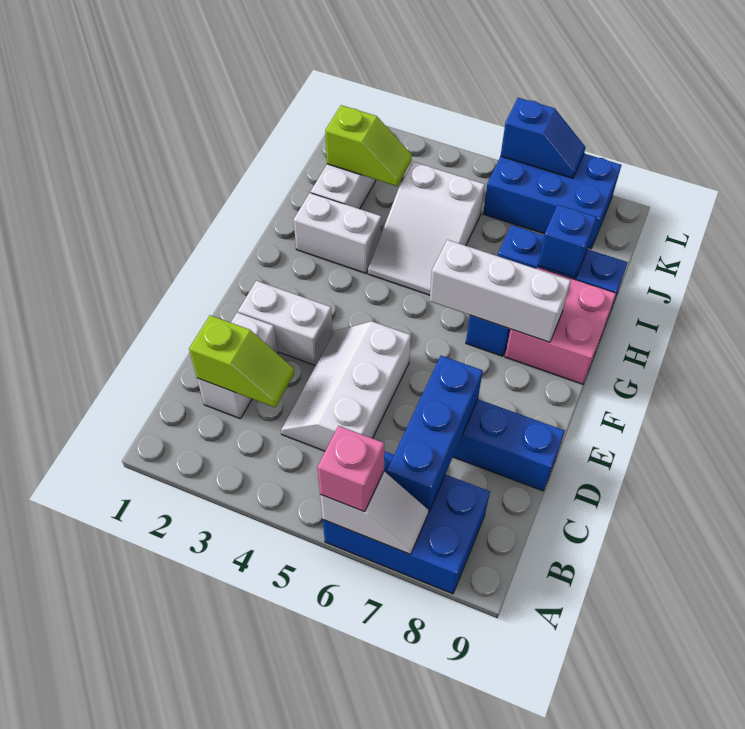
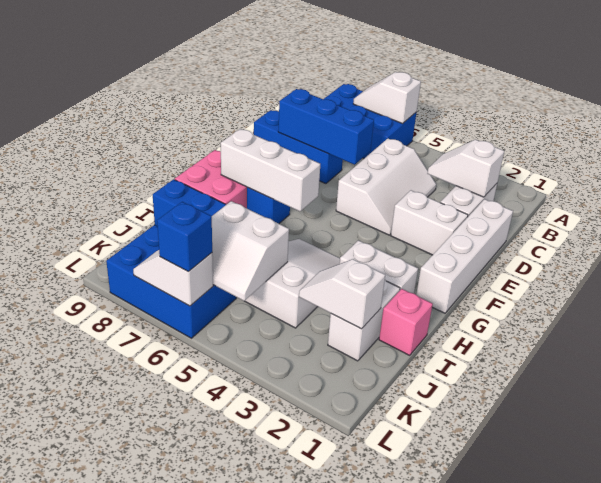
pink brick A6 level 3 -> pink brick I1 level 1
blue brick B7:D7 level 2 -> blue brick D6:D8 level 2
lime slope C2:C3 level 2 top 2 -> white slope C2:C3 level 2 top 2
none -> white brick D1:G1 level 1
blue brick I8 level 2 -> blue brick L6 level 3
lime slope J2:J3 level 2 top 2 -> white slope J2:J3 level 2 top 2
none -> white slope J5:K6 level 2 top J
blue slope L6:L7 level 2 top 6 -> white slope L6:L7 level 2 top 6

